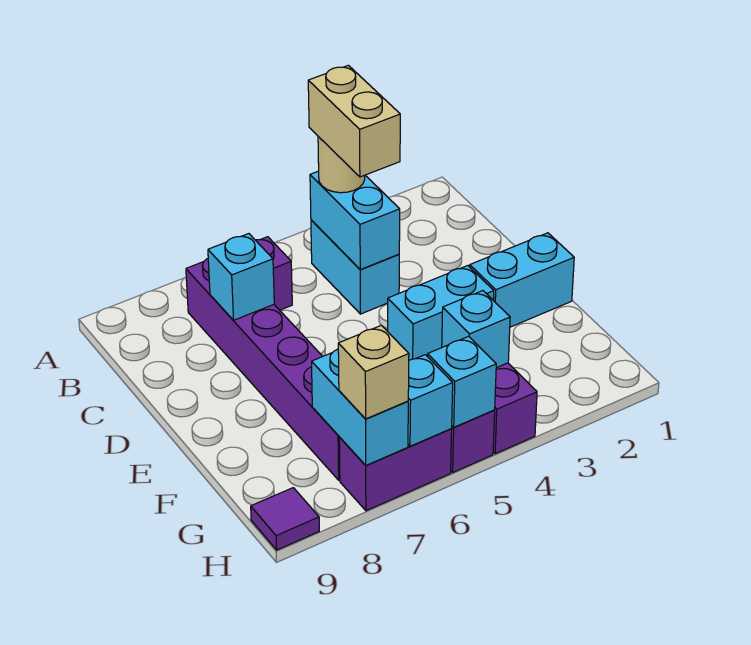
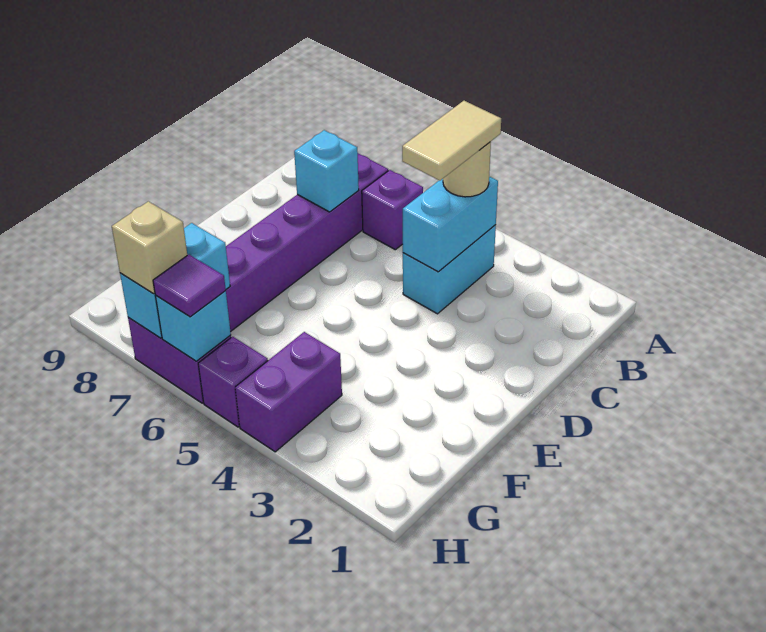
tan brick B4:C4 level 4 -> tan tile B4:C4 level 4
cyan brick E1:E2 level 1 -> none
cyan brick E3:E4 level 1 -> none
cyan brick G4 level 2 -> none
cyan brick H5 level 2 -> none
purple tile H9 level 1 -> purple tile H6 level 3

